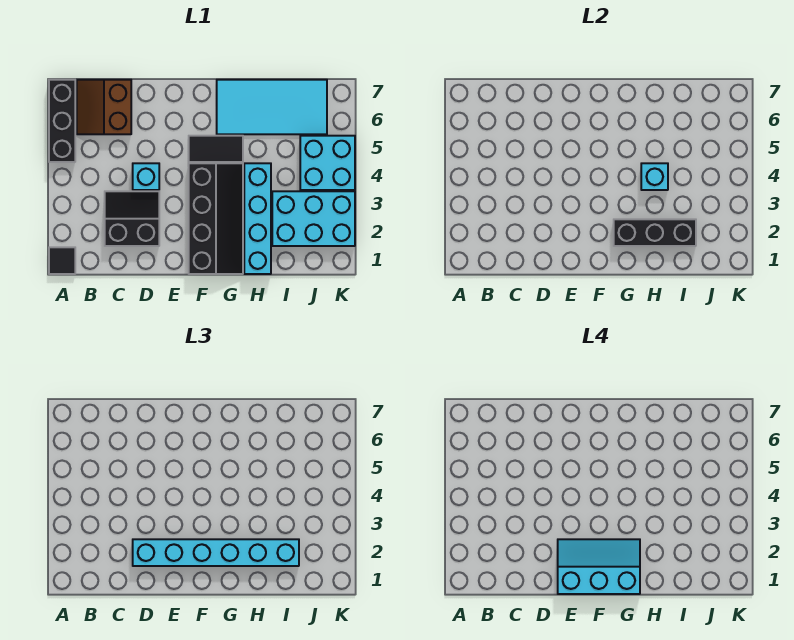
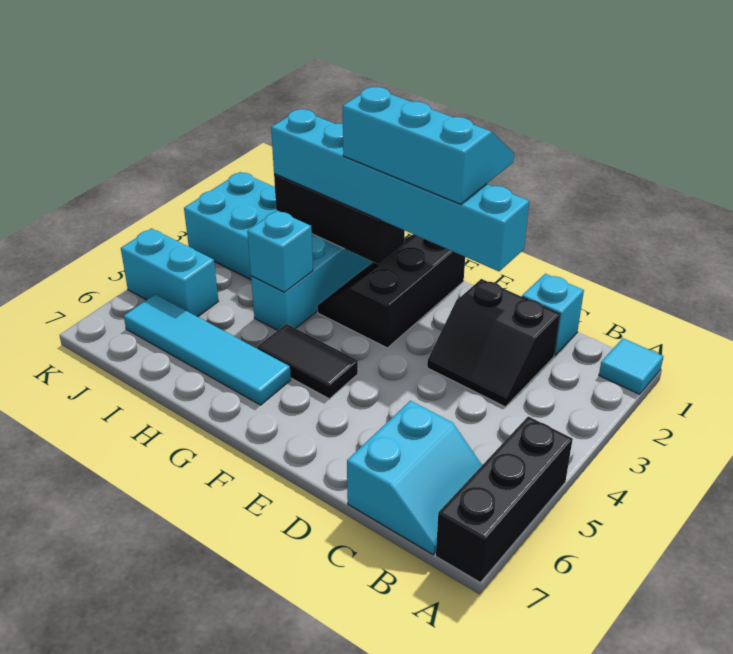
black tile A1 level 1 -> cyan tile A1 level 1
brown slope B6:C7 level 1 top C -> cyan slope B6:C7 level 1 top C
cyan brick D4 level 1 -> cyan brick C1 level 1
cyan slope E1:G2 level 4 top 1 -> cyan slope E1:G2 level 4 top 2
black slope F1:G4 level 1 top F -> black slope F1:G3 level 1 top F
cyan tile G6:J7 level 1 -> cyan tile G6:J6 level 1
cyan brick J4:K5 level 1 -> cyan brick J5:K5 level 1

